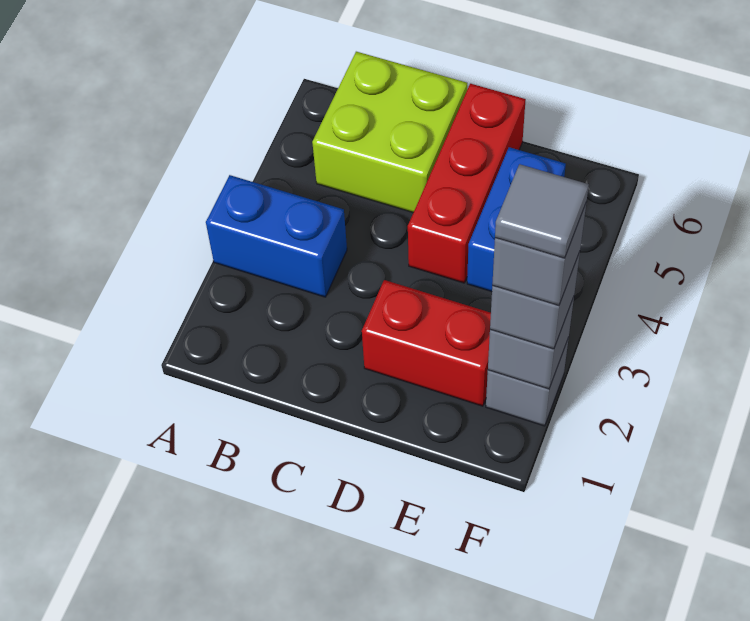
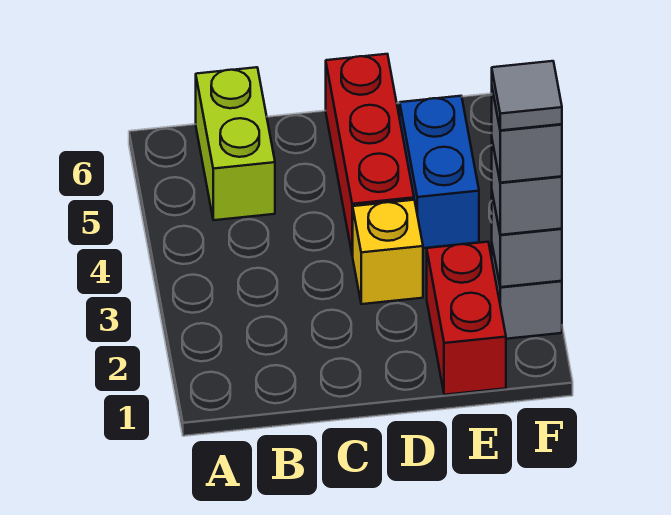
blue brick A3:B3 level 1 -> none
lime brick B5:C6 level 1 -> lime brick B5:B6 level 1
red brick D2:E2 level 1 -> red brick E1:E2 level 1
none -> yellow brick D3 level 1

